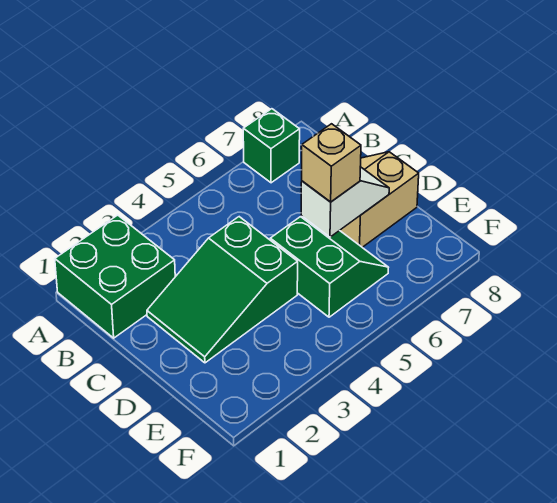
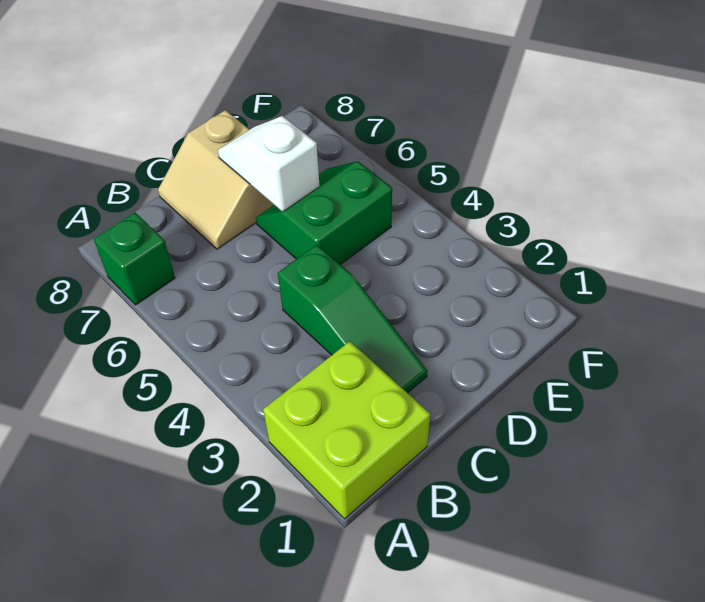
green brick A1:B2 level 1 -> lime brick A1:B2 level 1
green slope C2:D4 level 1 top 4 -> green slope C2:C4 level 1 top 4
tan brick D6 level 3 -> none

